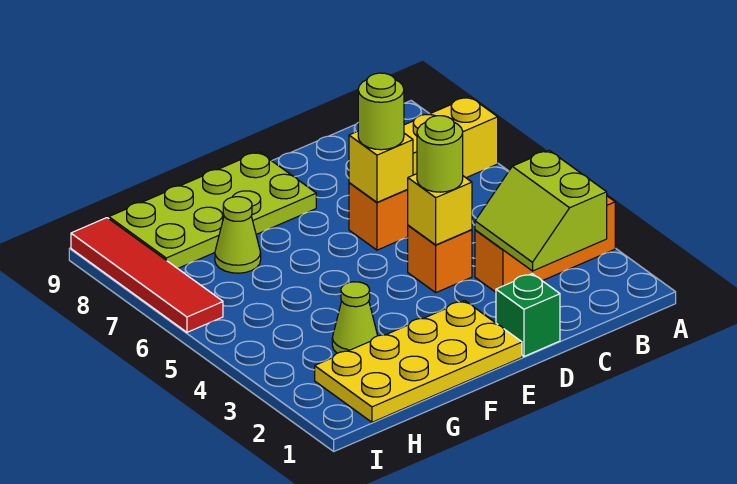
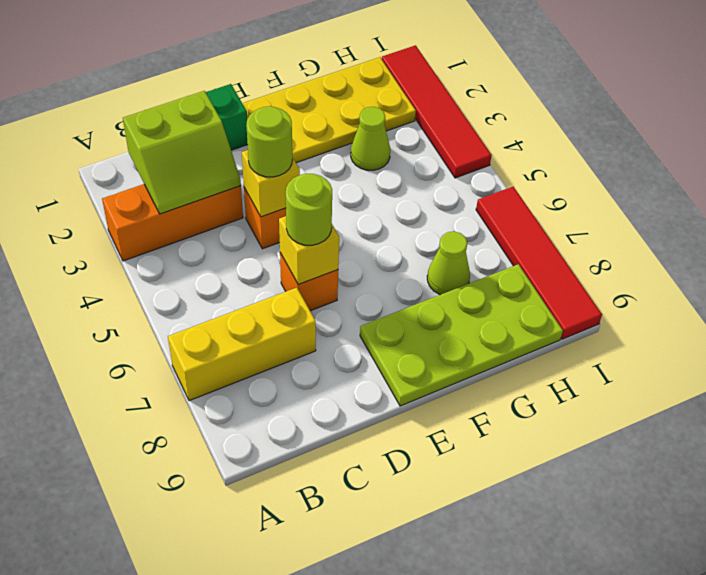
lime slope B2:C3 level 2 top B -> lime slope B2:C3 level 2 top 2
none -> red tile I1:I4 level 1

